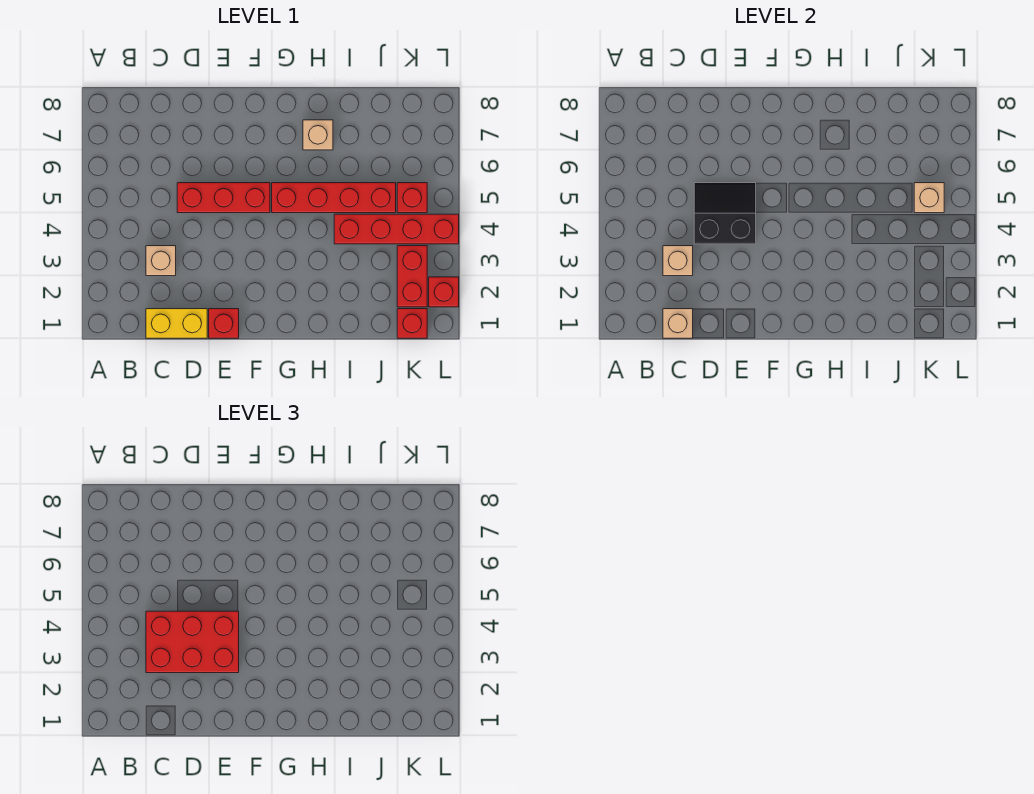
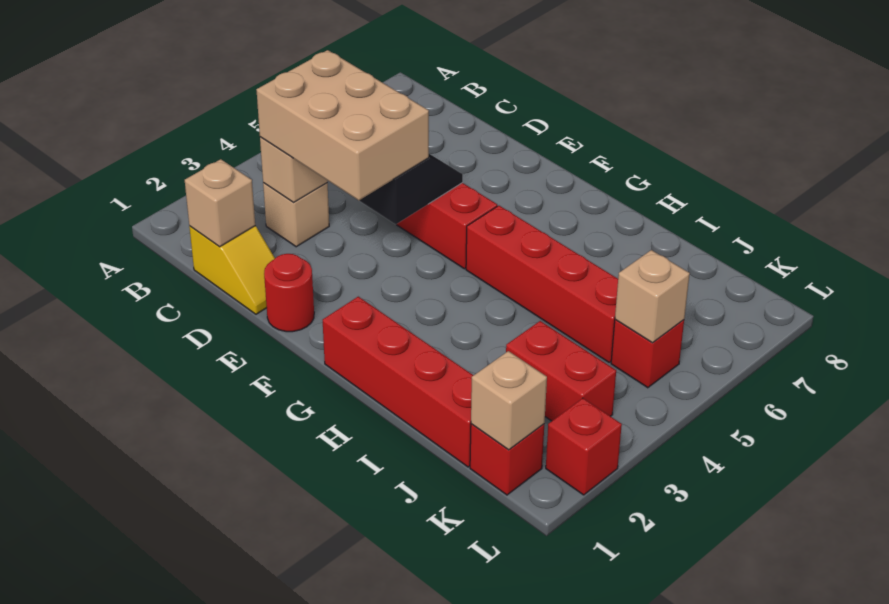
yellow brick C1:D1 level 1 -> yellow slope C1:D1 level 1 top C
red brick C3:E4 level 3 -> tan brick C3:E4 level 3
red brick E1 level 1 -> red round brick E1 level 1
tan brick H7 level 1 -> tan brick K1 level 2
red brick I4:L4 level 1 -> red brick G1:J1 level 1
red brick K2:K3 level 1 -> red brick J3:K3 level 1

